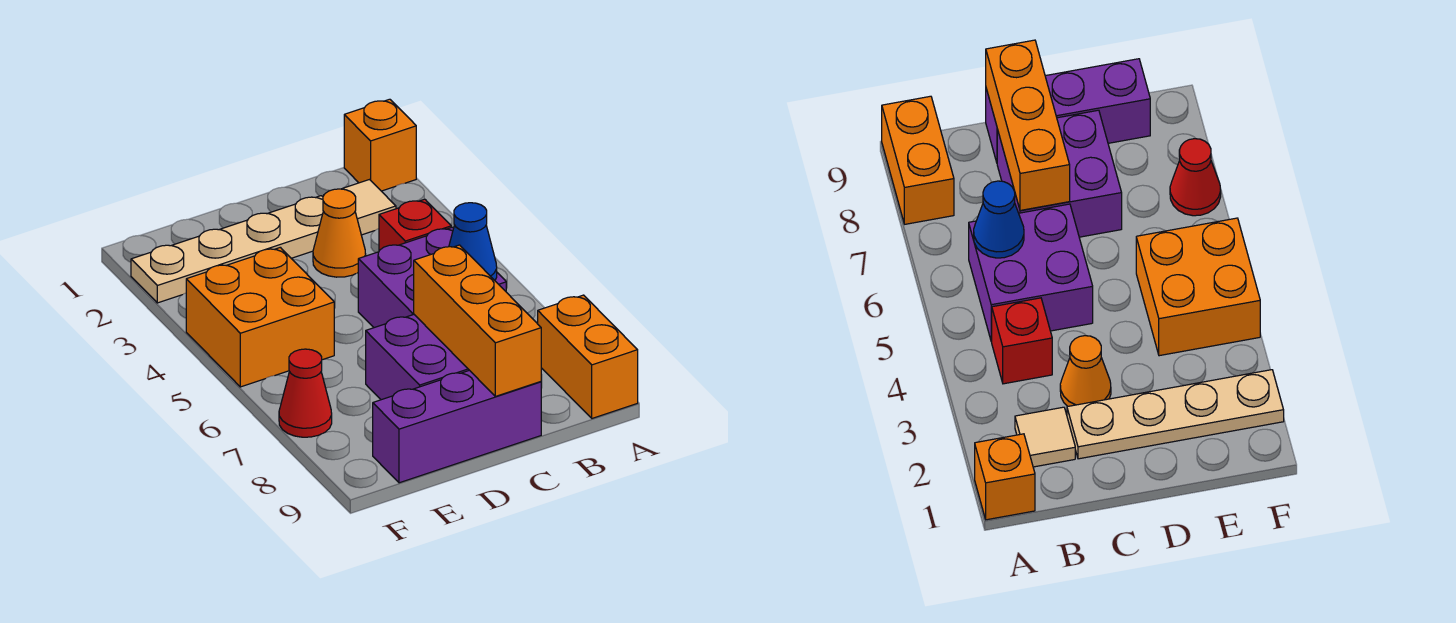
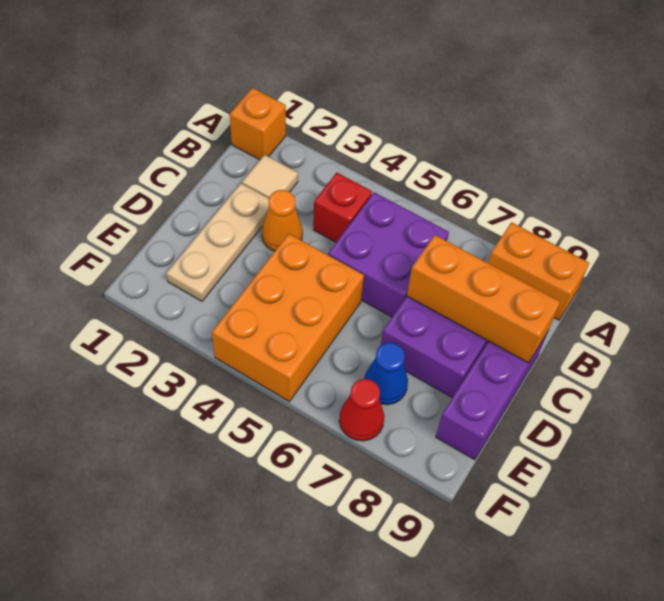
blue cone B6 level 2 -> blue cone E7 level 1
tan plate C2:F2 level 1 -> tan plate C2:E2 level 1
orange brick E4:F5 level 1 -> orange brick D4:F5 level 1

